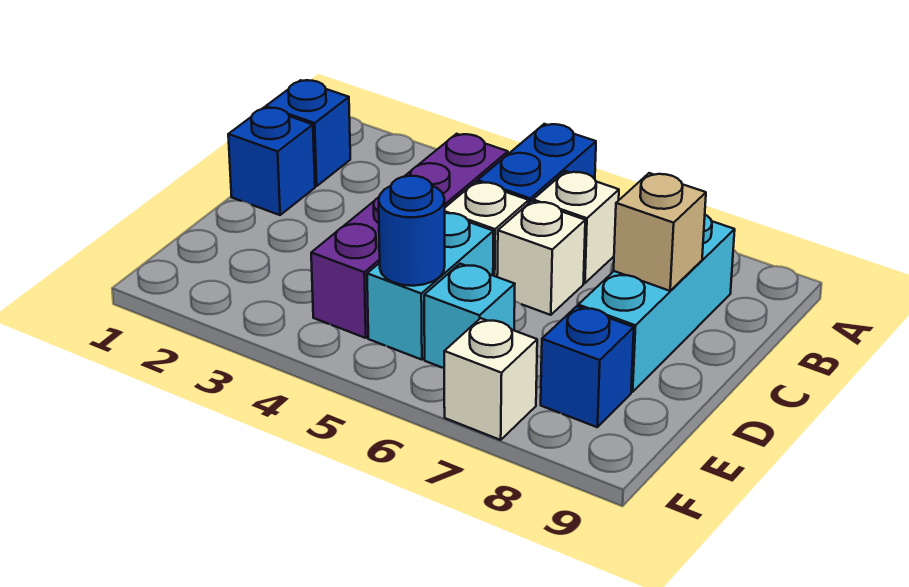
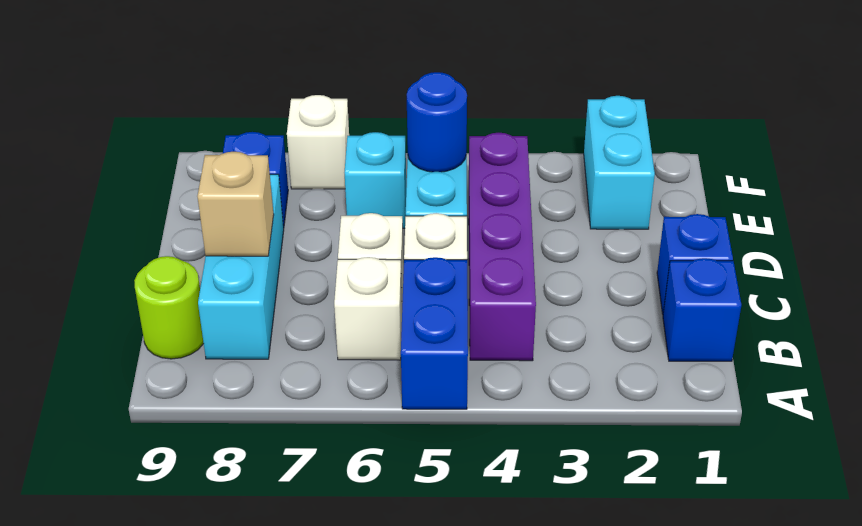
none -> lime round brick B9 level 1
none -> cyan brick E2:F2 level 1

